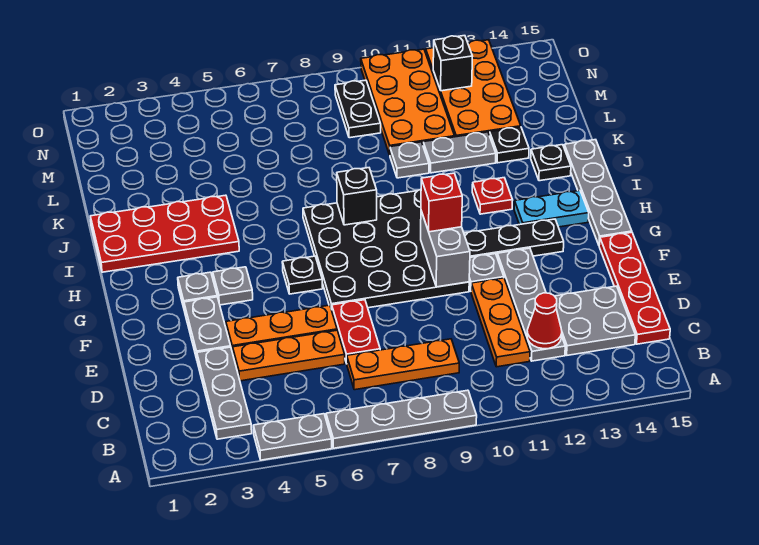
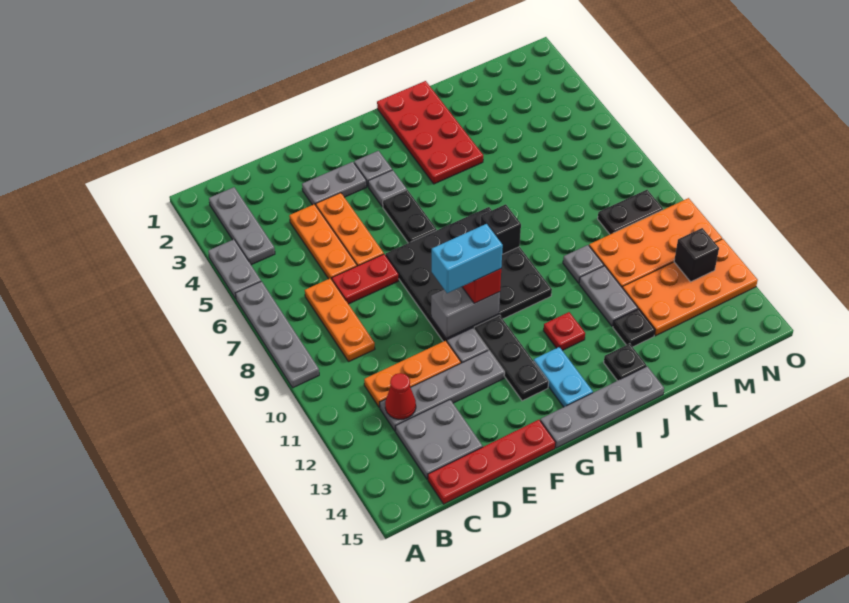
grey plate B3:D3 level 1 -> grey plate B2:B4 level 1
none -> cyan brick F10:G10 level 4
black plate G6 level 1 -> black plate G5:G6 level 1

